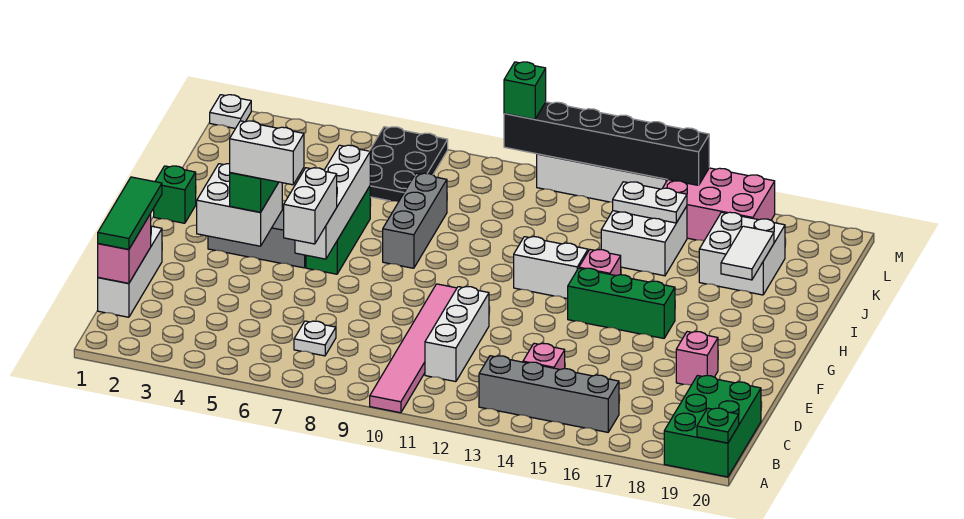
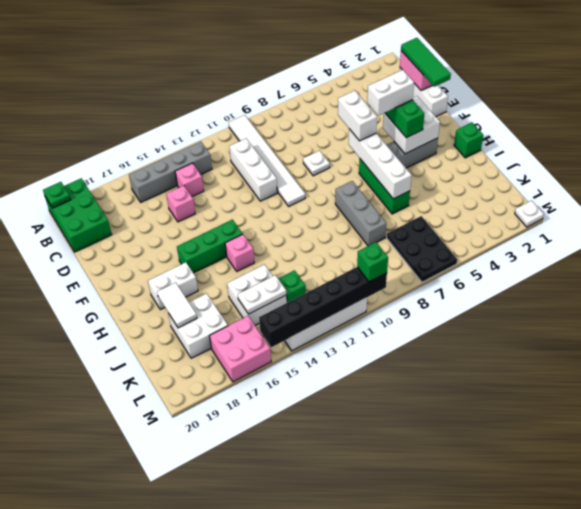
pink tile A10:F10 level 1 -> white tile A10:F10 level 1
white plate C7 level 1 -> white plate E8 level 1
pink brick E18 level 1 -> pink brick D15 level 1
white brick H12:H13 level 1 -> white brick H17:H18 level 1
none -> green brick K13 level 1
pink brick L15:M17 level 1 -> pink brick L16:M17 level 1

